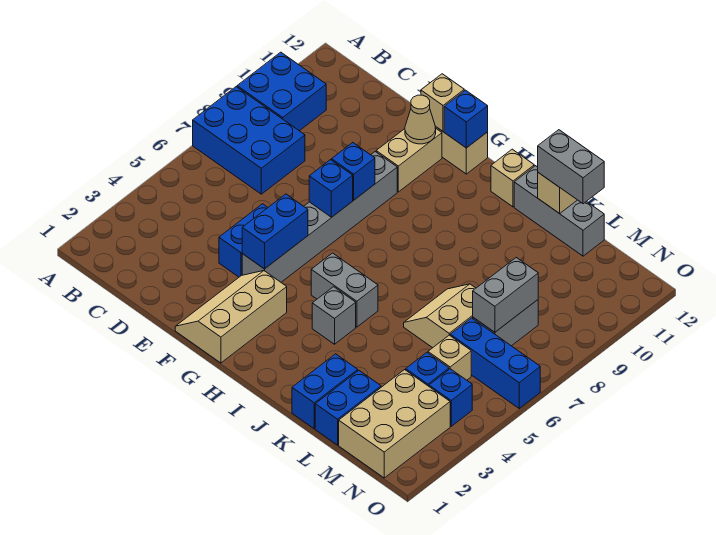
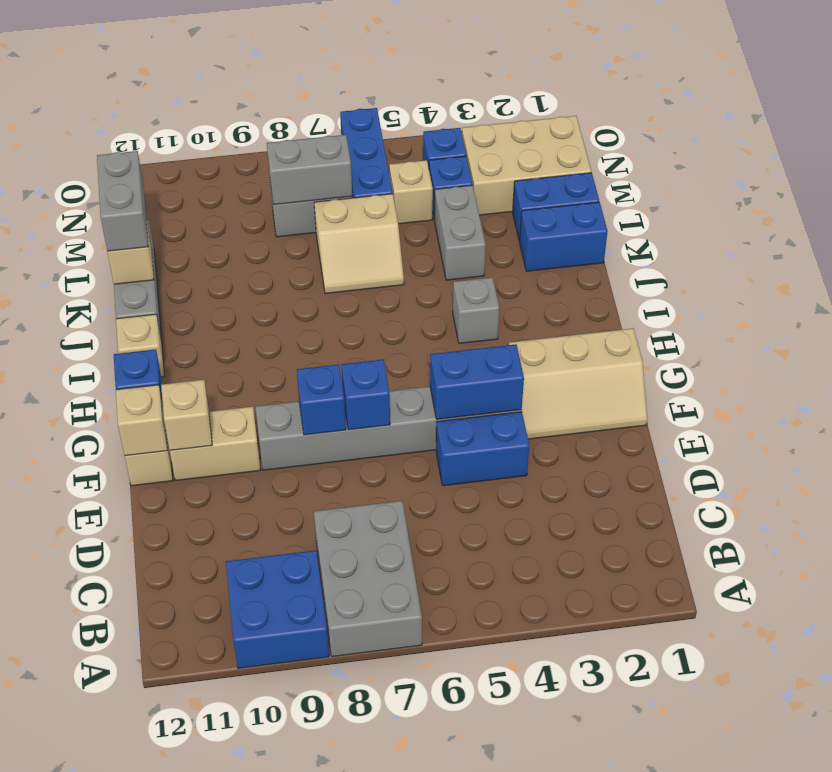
blue brick A7:C8 level 1 -> grey brick A7:C8 level 1
tan cone F11 level 2 -> tan brick F11 level 2
grey brick H5:I5 level 1 -> grey brick K4:L4 level 1

